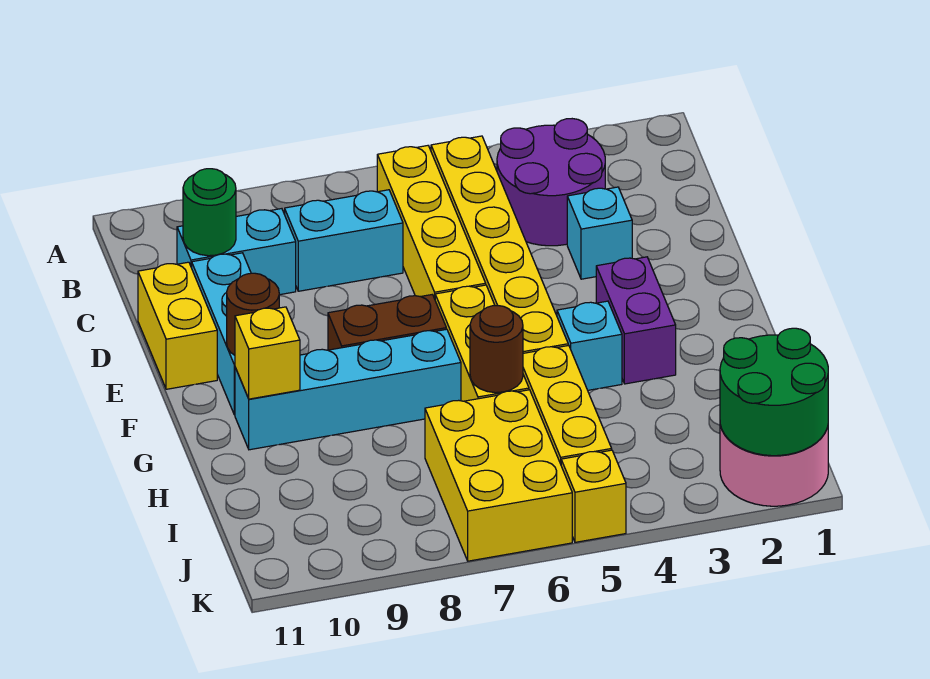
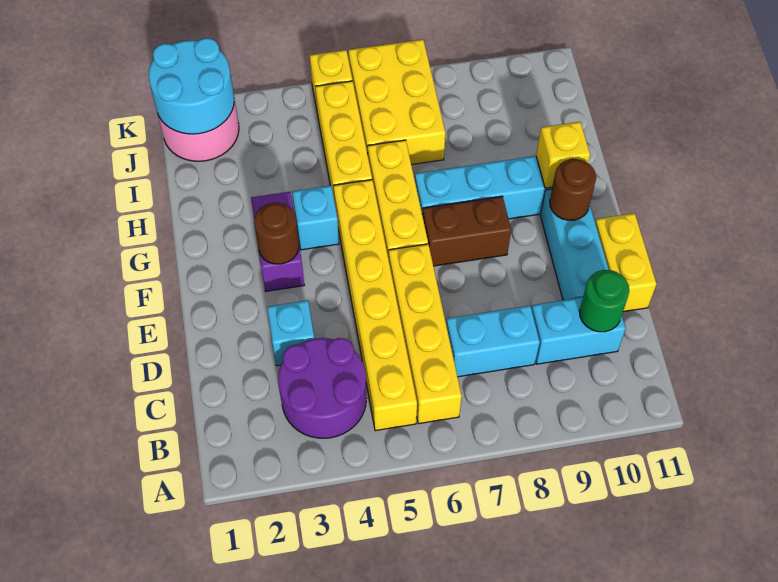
brown round brick H6 level 2 -> brown round brick F3 level 2
green round brick J1:K2 level 2 -> cyan round brick J1:K2 level 2

